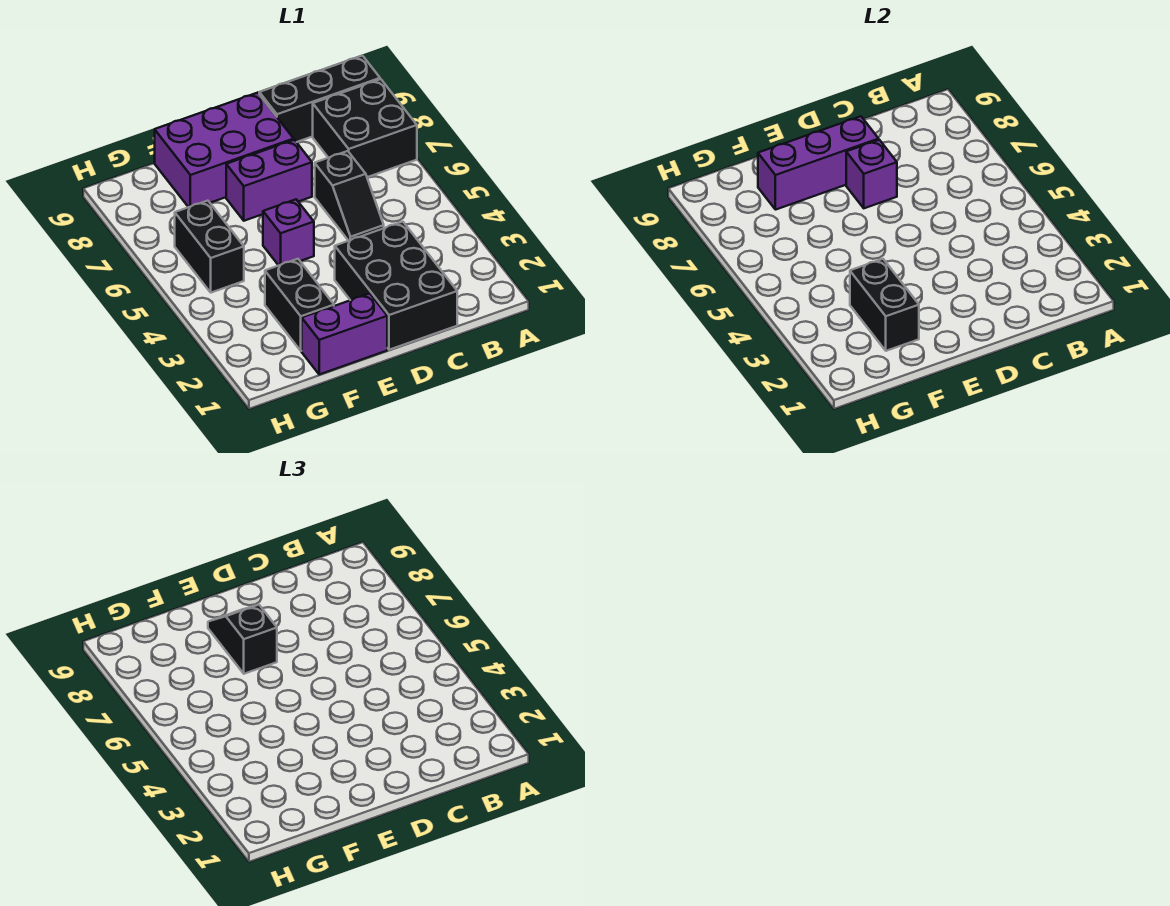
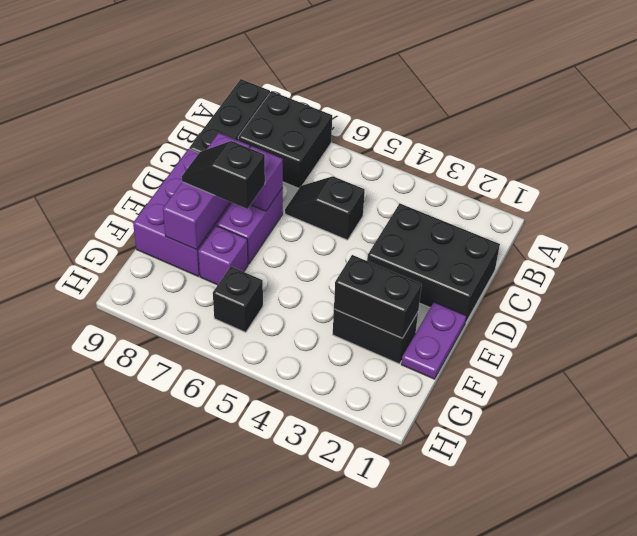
black slope C5:C6 level 1 top 6 -> black slope C5:C6 level 1 top 5
purple brick E1:F1 level 1 -> purple plate E1:F1 level 1
purple brick E5 level 1 -> purple brick F7 level 1
black brick G5:G6 level 1 -> black brick G6 level 1

